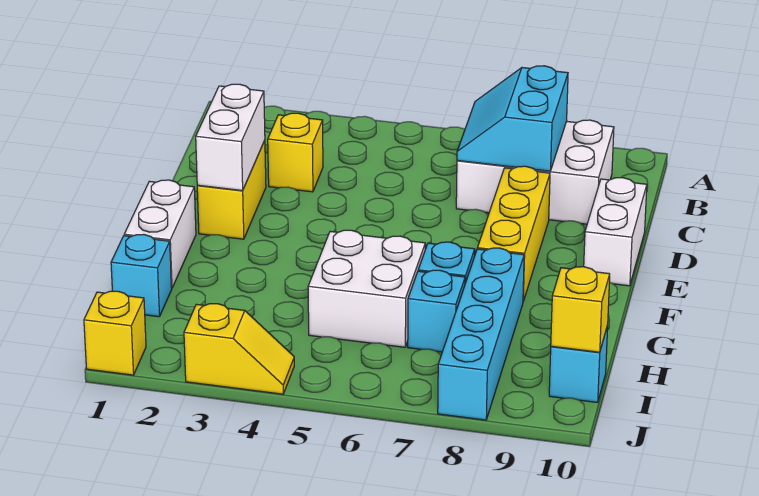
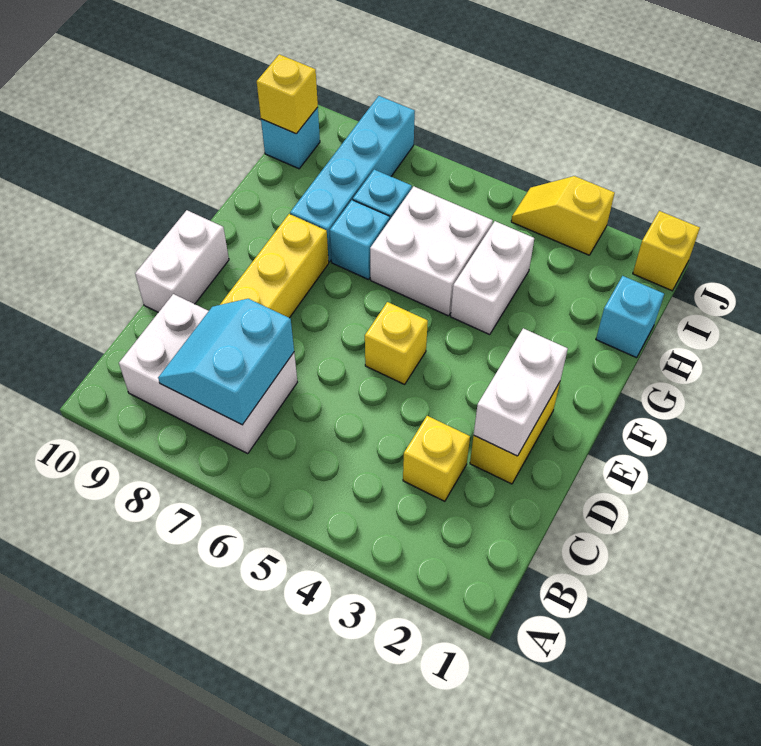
cyan slope B7:C8 level 2 top 8 -> cyan slope B7:C8 level 2 top 7
none -> yellow brick E5 level 1
white brick F1:G1 level 1 -> white brick G4:H4 level 1

